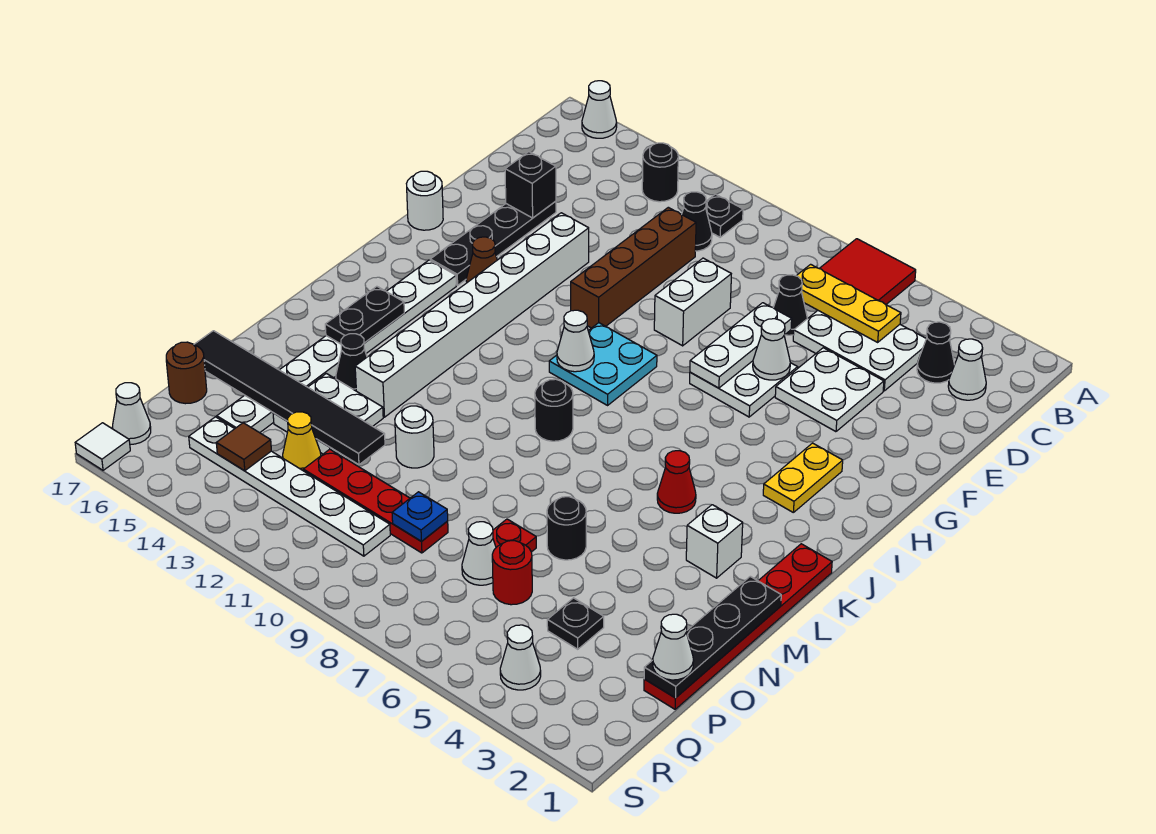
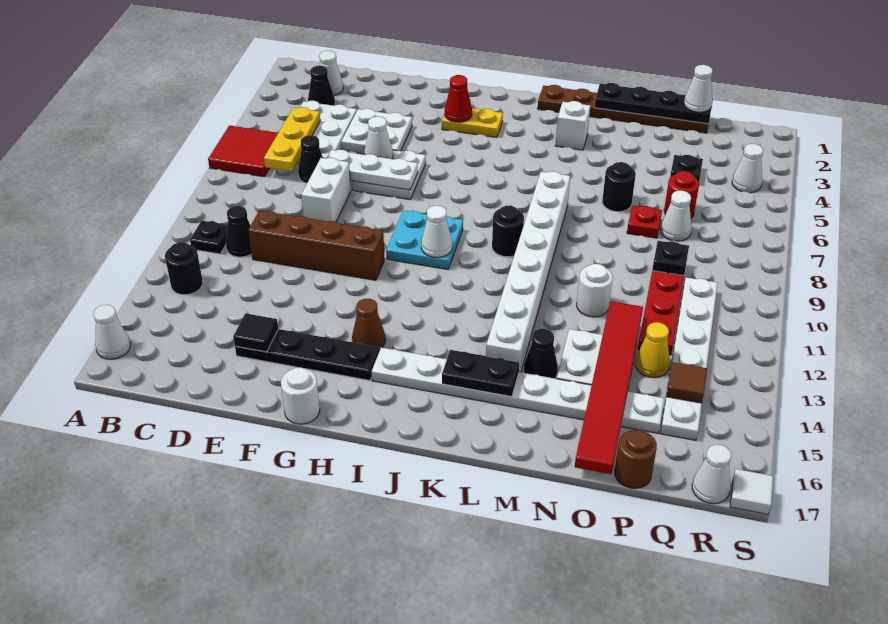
white brick E9:F9 level 1 -> white brick E8:E9 level 1
black brick E15 level 2 -> black tile E15 level 2
white brick F13:M13 level 1 -> white brick L7:L14 level 1
red plate K1:P1 level 1 -> brown plate K1:P1 level 1
red cone K5 level 1 -> red cone H3 level 2
black tile O12:O17 level 2 -> red tile O12:O17 level 2
blue plate P9 level 2 -> black plate P9 level 2

